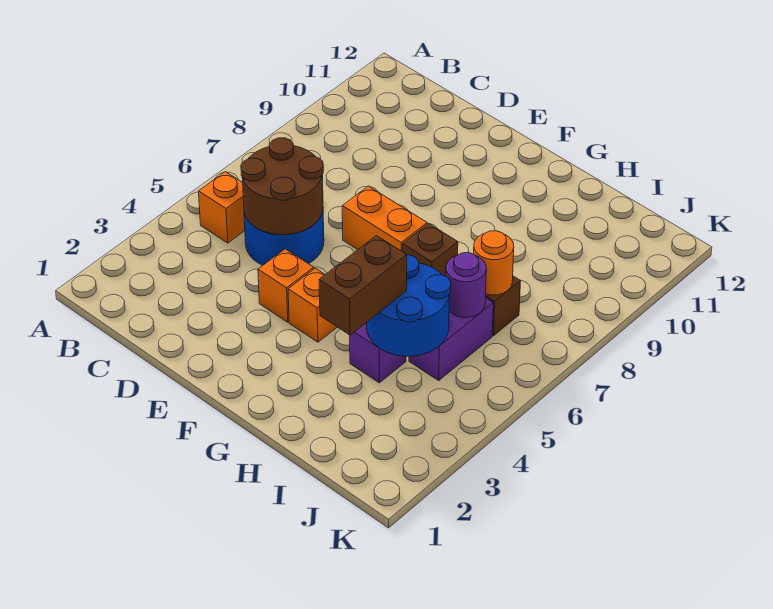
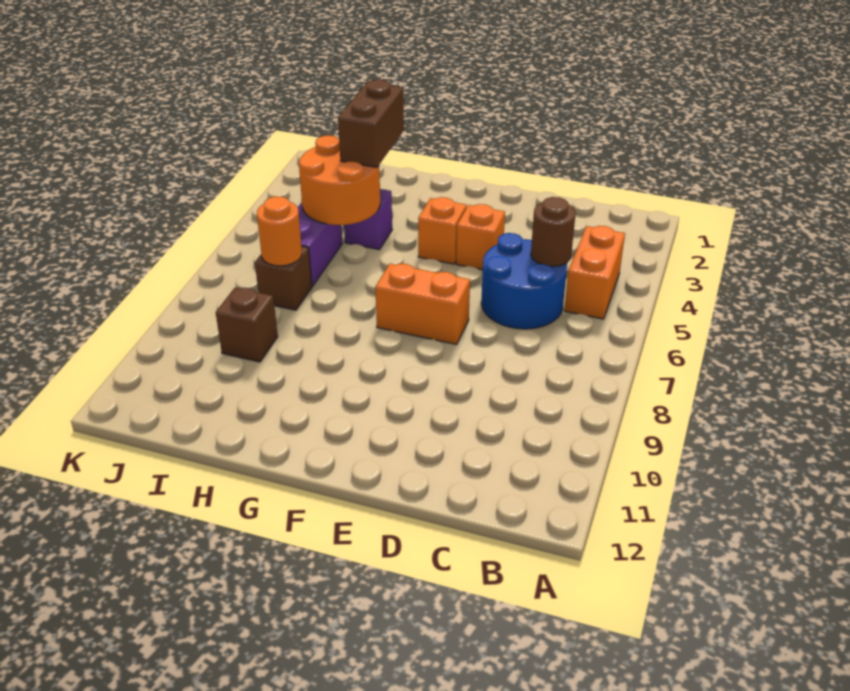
orange brick B5 level 1 -> orange brick B4:B5 level 1
brown round brick C5:D6 level 2 -> brown round brick C5 level 2
brown brick G7 level 1 -> brown brick I9 level 1
blue round brick H4:I5 level 2 -> orange round brick H4:I5 level 2
purple round brick I6 level 2 -> none

